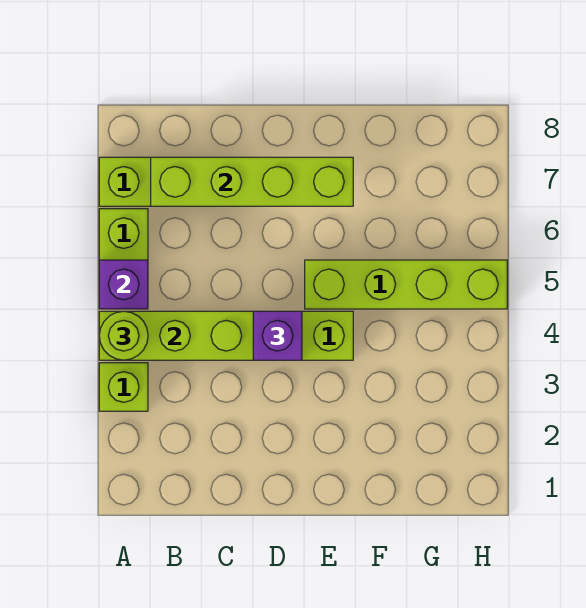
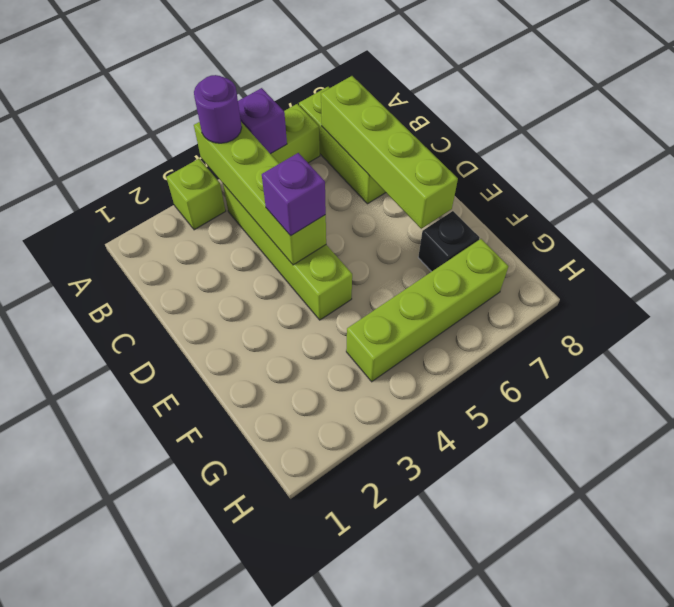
lime round brick A4 level 3 -> purple round brick A4 level 3
lime brick E5:H5 level 1 -> lime brick G4:G7 level 1
none -> black brick F7 level 1

